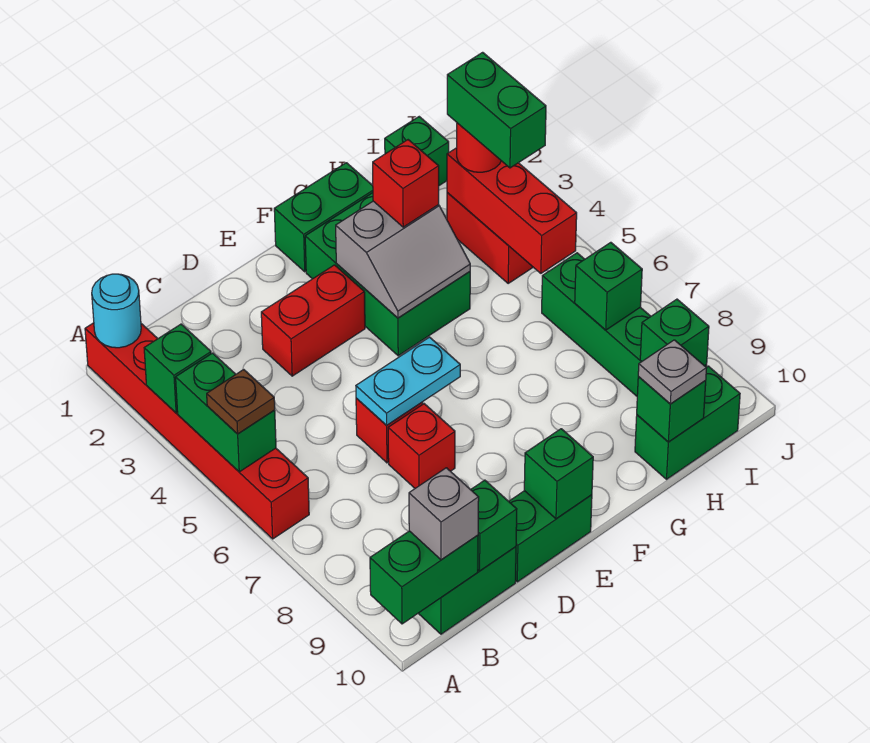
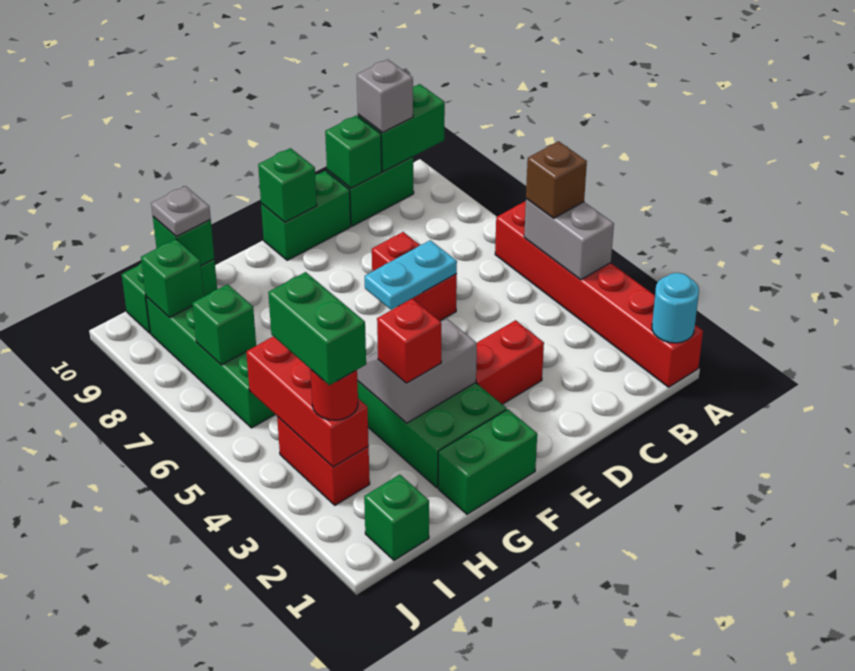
green brick A3 level 2 -> none
green brick A4:A5 level 2 -> grey brick A4:A5 level 2
brown plate A5 level 3 -> brown brick A5 level 3

